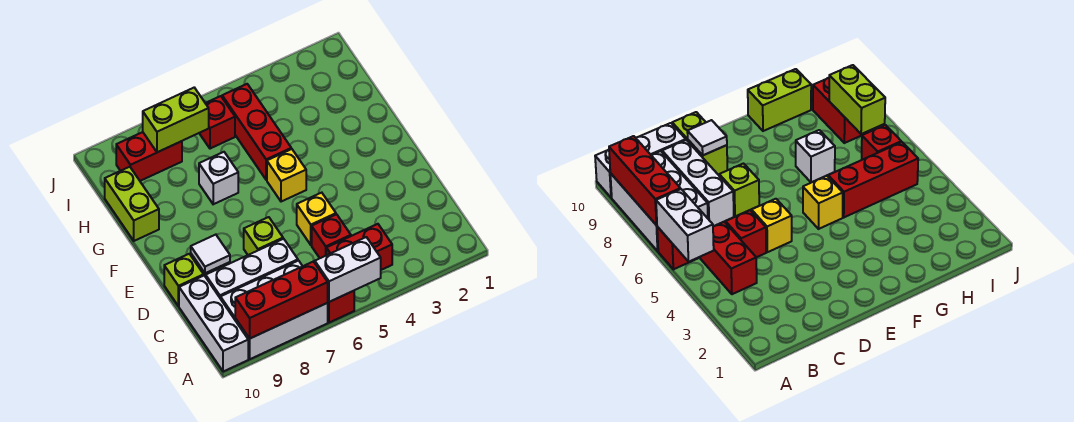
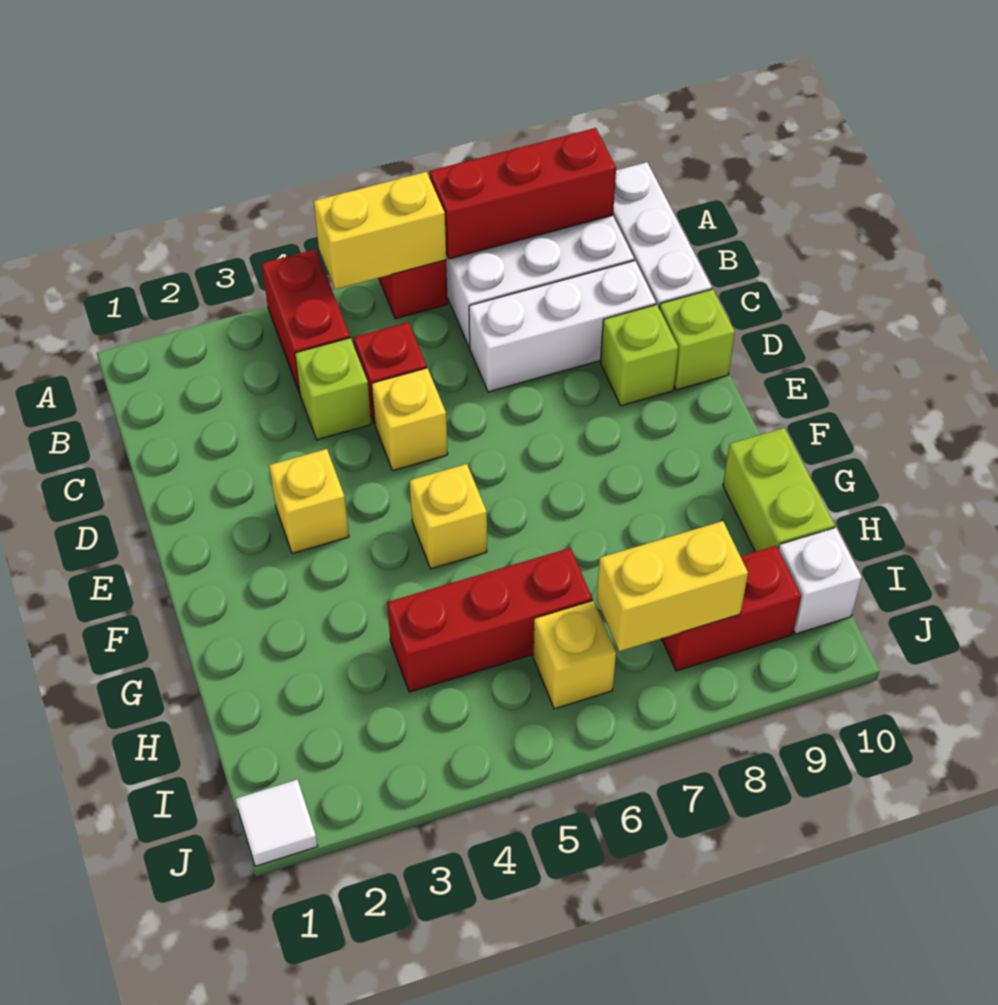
white brick A5:A6 level 2 -> yellow brick A5:A6 level 2
red brick B4:B5 level 1 -> red brick A4:B4 level 1
lime brick D7 level 1 -> lime brick C4 level 1
white tile D9 level 2 -> white tile J1 level 1
none -> yellow brick E3 level 1
red brick G5:I5 level 1 -> red brick H4:H6 level 1
white brick G7 level 1 -> white brick I10 level 1
red brick I6 level 1 -> yellow brick I6 level 1
lime brick I7:I8 level 2 -> yellow brick I7:I8 level 2

